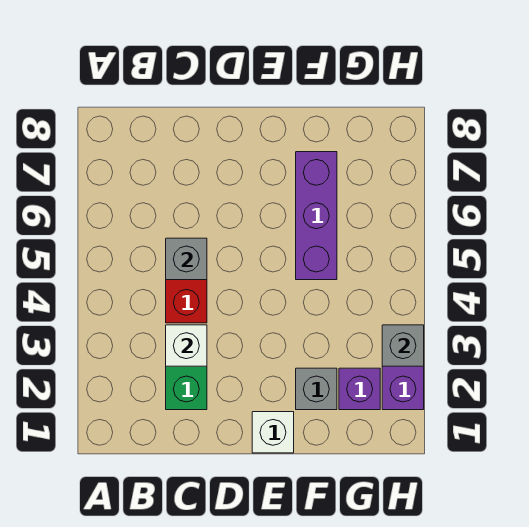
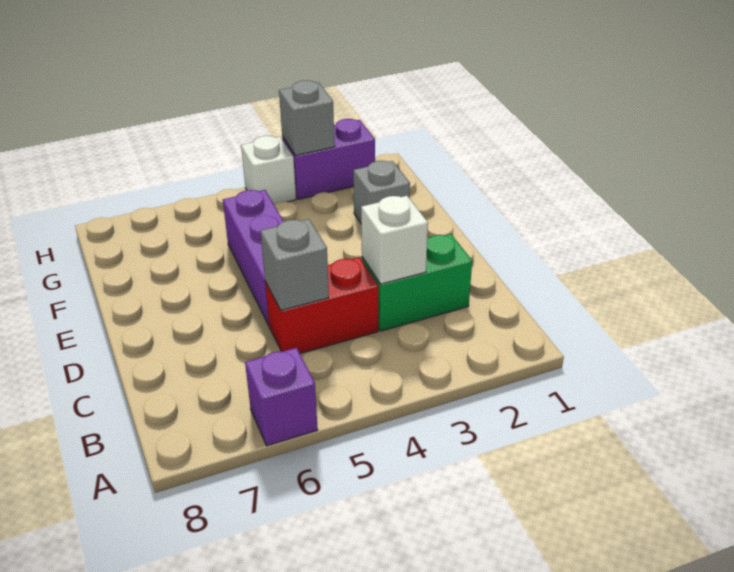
white brick E1 level 1 -> white brick H4 level 1
purple brick F5:F7 level 1 -> purple brick D5:F5 level 1
purple brick G2 level 1 -> purple brick A6 level 1

